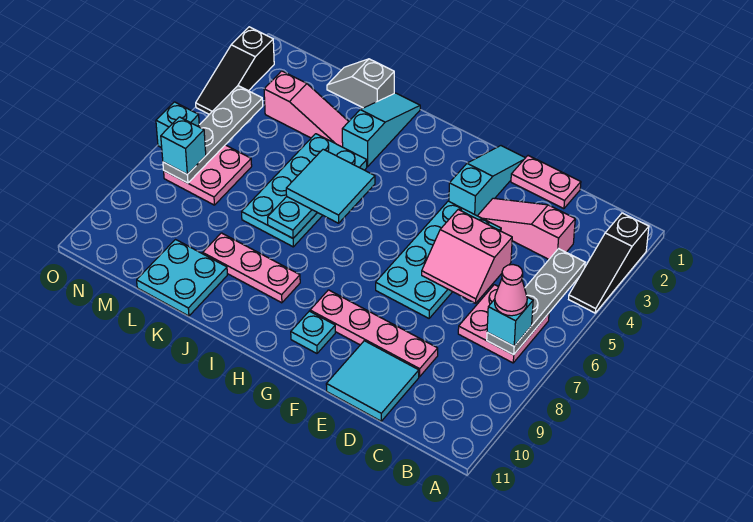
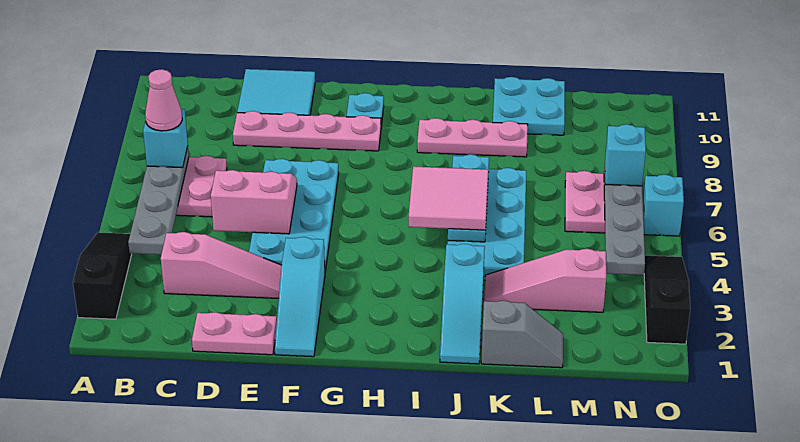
cyan tile I5:J6 level 3 -> pink tile I5:J6 level 3

